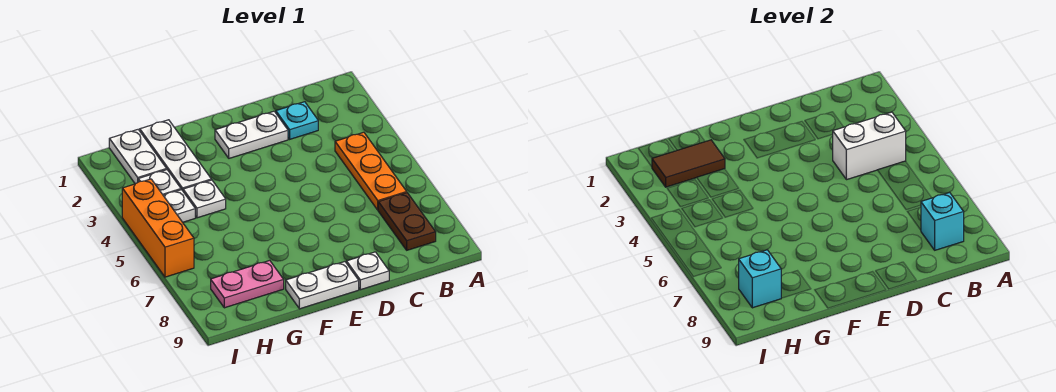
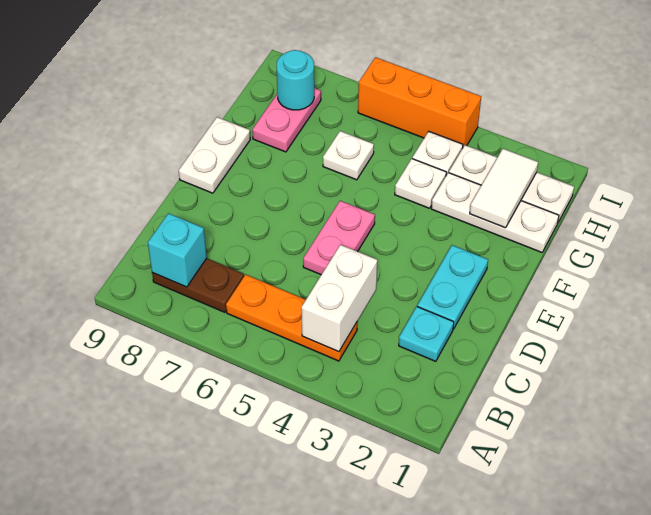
white plate D2:E2 level 1 -> cyan plate D2:E2 level 1
none -> pink plate D5:E5 level 1
white plate D9 level 1 -> white plate G6 level 1
brown tile G2:H2 level 2 -> white tile G2:H2 level 2
cyan brick H8 level 2 -> cyan round brick H8 level 2

